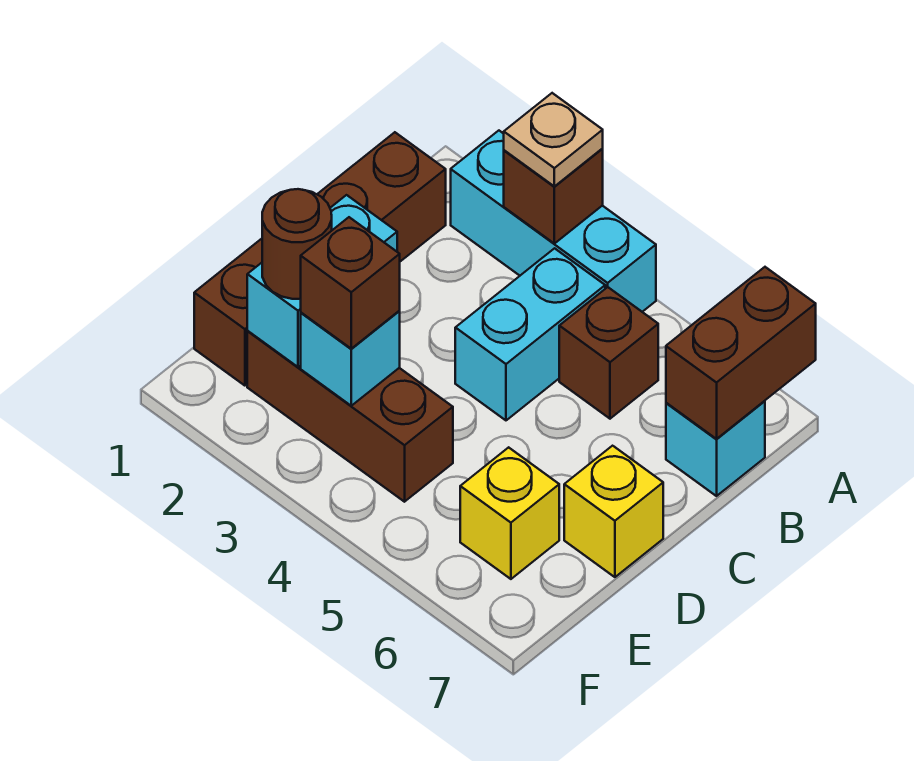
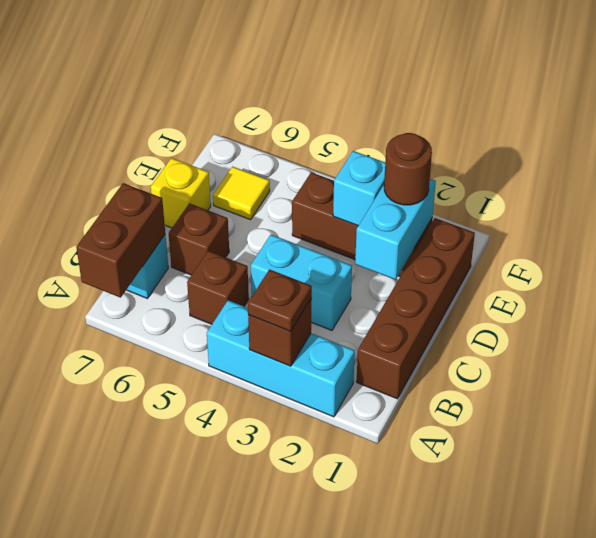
tan plate A3 level 3 -> brown plate A3 level 3
cyan brick B4:C4 level 1 -> cyan brick C3:C4 level 1
brown brick E3 level 3 -> brown brick C6 level 1
yellow brick E6 level 1 -> yellow tile E6 level 1

